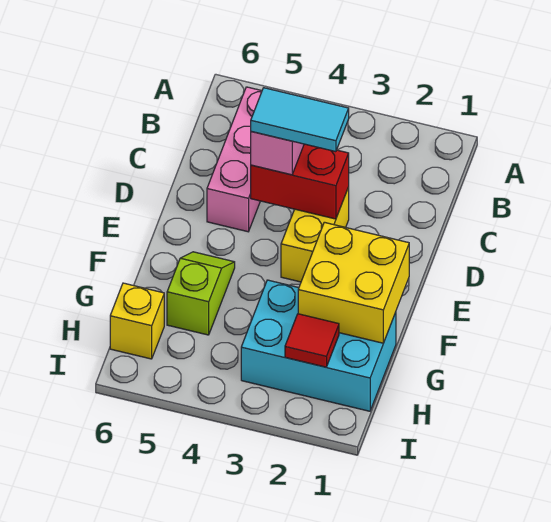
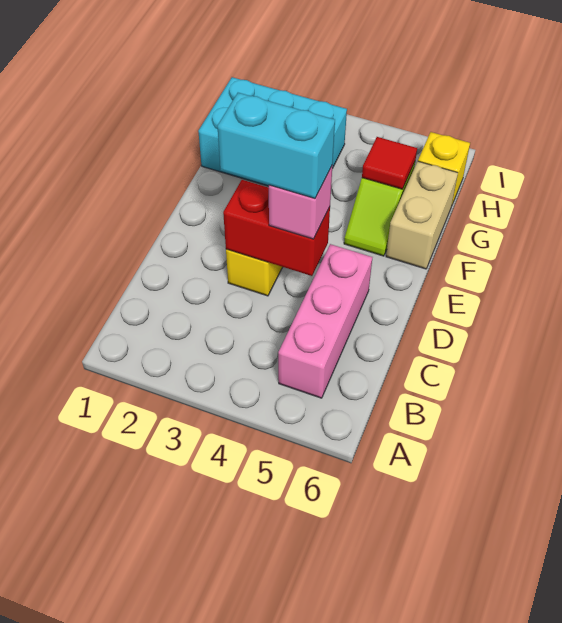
cyan tile D3:D4 level 4 -> cyan brick D3:D4 level 4
yellow brick F1:G2 level 2 -> none
none -> tan brick F6:G6 level 1
red tile H2 level 2 -> red tile G5 level 2

